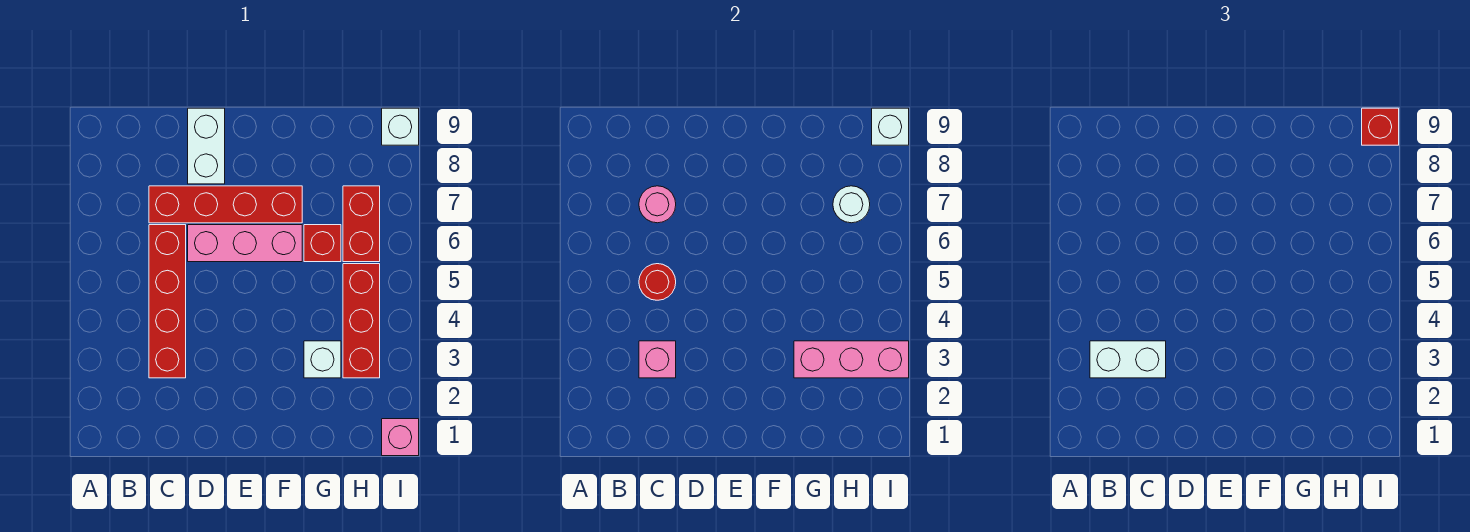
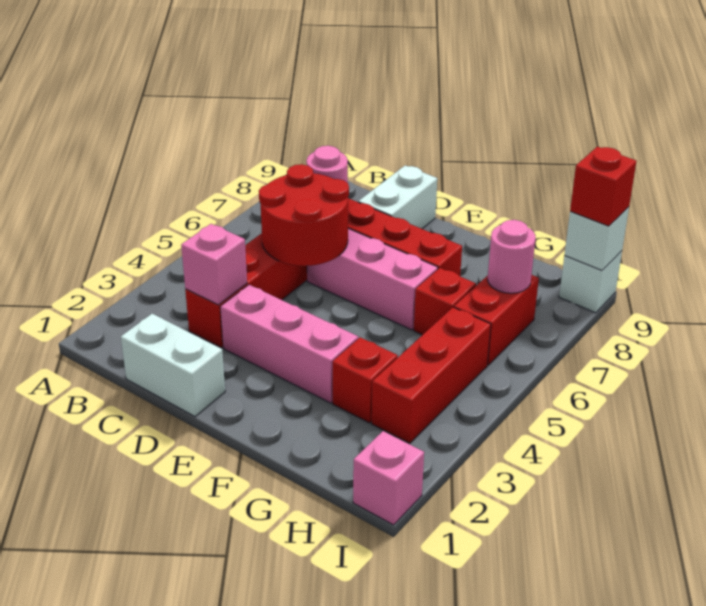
white brick B3:C3 level 3 -> white brick C1:D1 level 1
red round brick C5 level 2 -> red round brick C5:D6 level 2
white brick G3 level 1 -> red brick G3 level 1
pink brick G3:I3 level 2 -> pink brick D3:F3 level 1
white round brick H7 level 2 -> pink round brick H7 level 2

